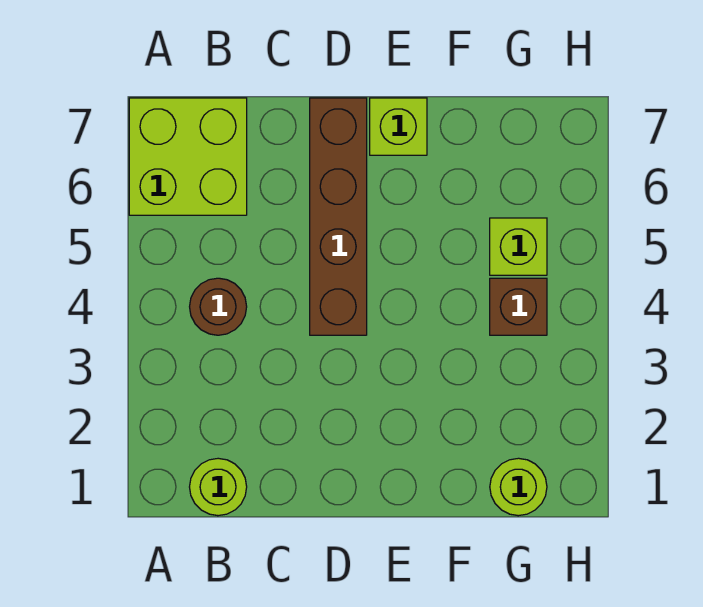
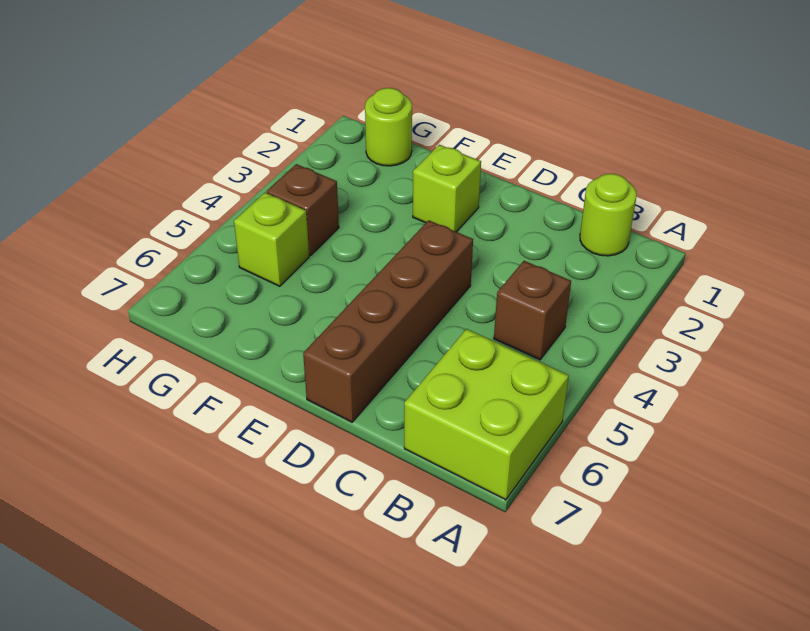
brown round brick B4 level 1 -> brown brick B4 level 1
lime brick E7 level 1 -> lime brick E2 level 1

